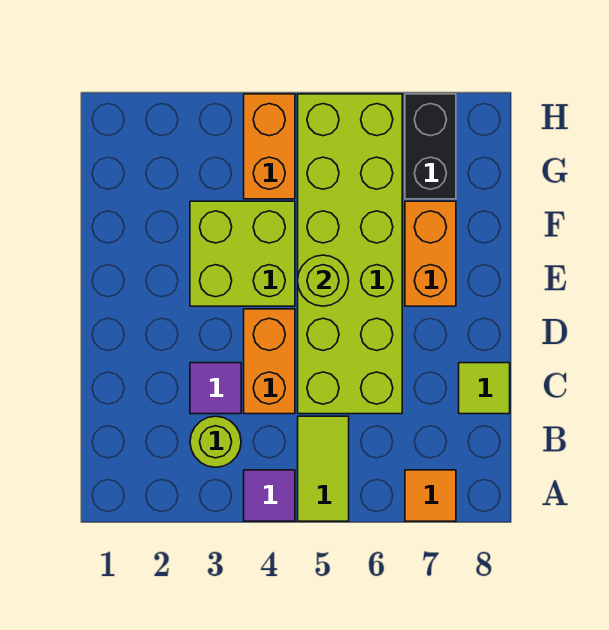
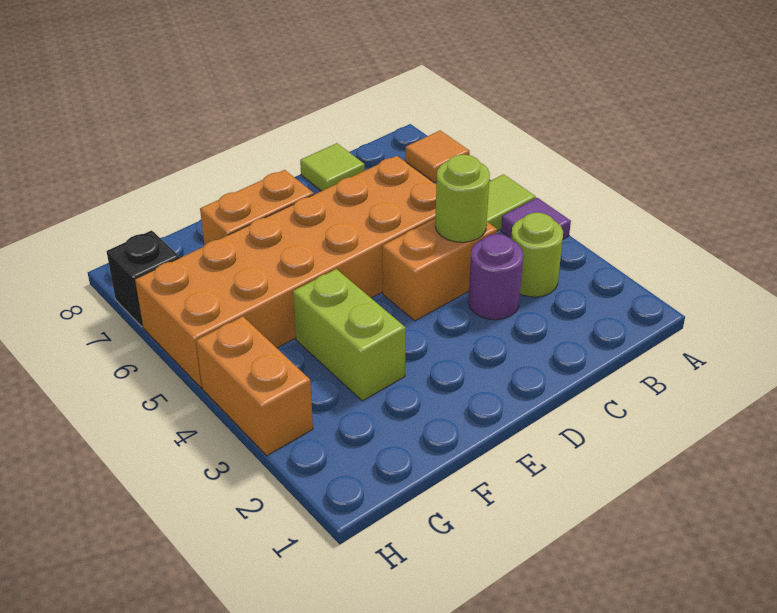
purple tile C3 level 1 -> purple round brick C3 level 1
lime brick C5:H6 level 1 -> orange brick C5:H6 level 1
lime brick E3:F4 level 1 -> lime brick F3:F4 level 1
lime round brick E5 level 2 -> lime round brick C4 level 2
orange brick G4:H4 level 1 -> orange brick H3:H4 level 1
black brick G7:H7 level 1 -> black brick H7 level 1

